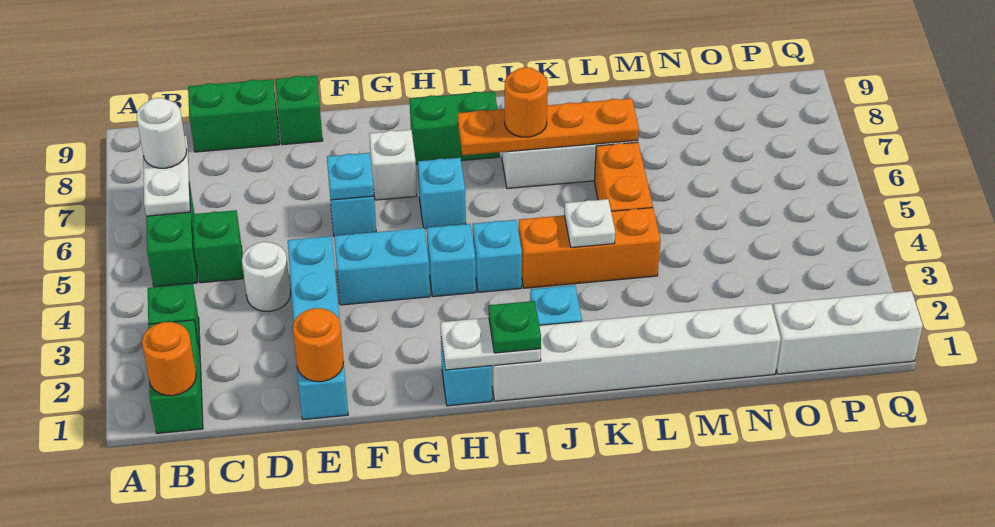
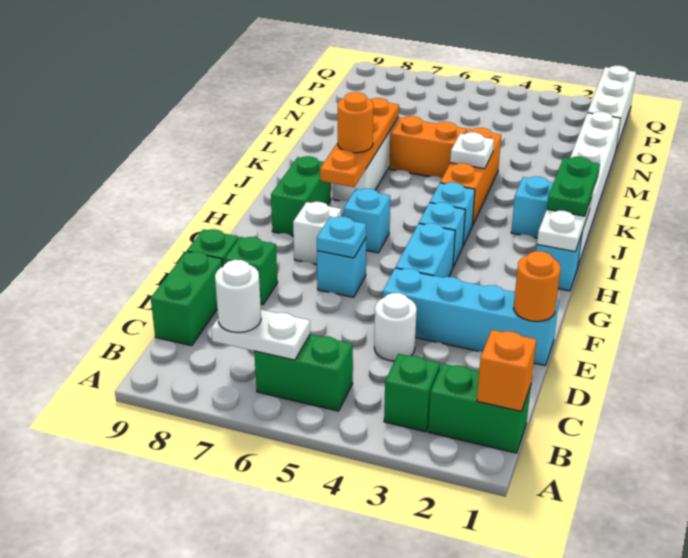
orange round brick B1 level 2 -> orange brick B1 level 2
green brick C5 level 1 -> green brick E8 level 1
green plate I1 level 3 -> green plate I1:J1 level 3

